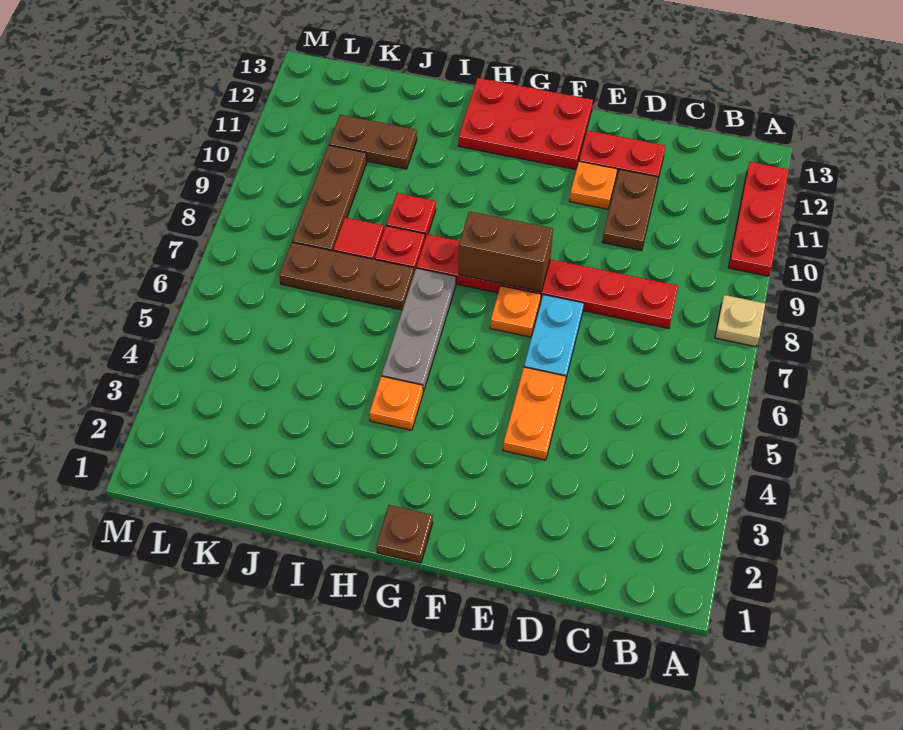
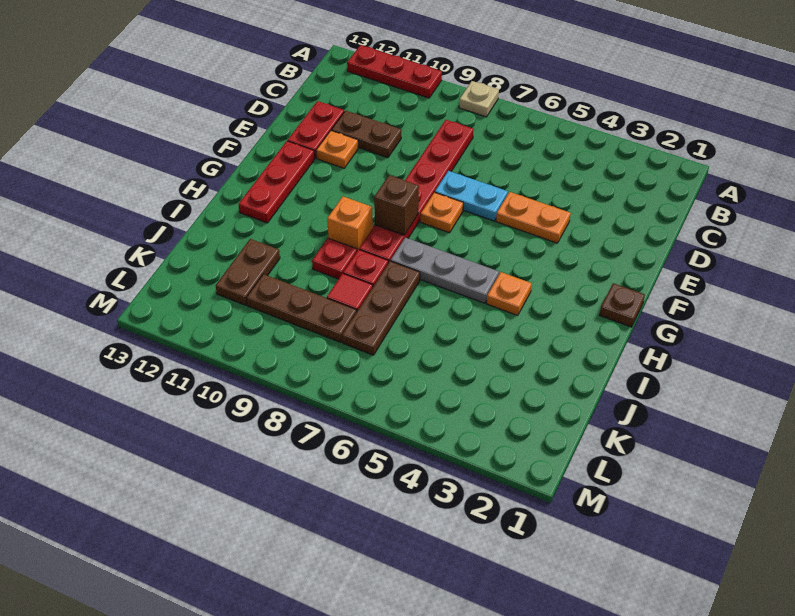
brown brick F8:G8 level 2 -> brown brick G8 level 2
red plate F12:H13 level 1 -> red plate F12:H12 level 1
none -> orange brick H9 level 1

